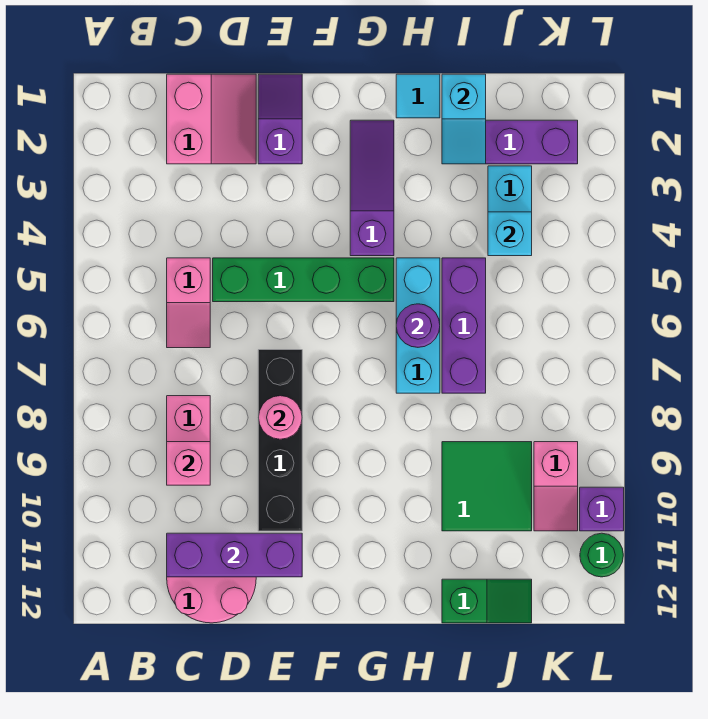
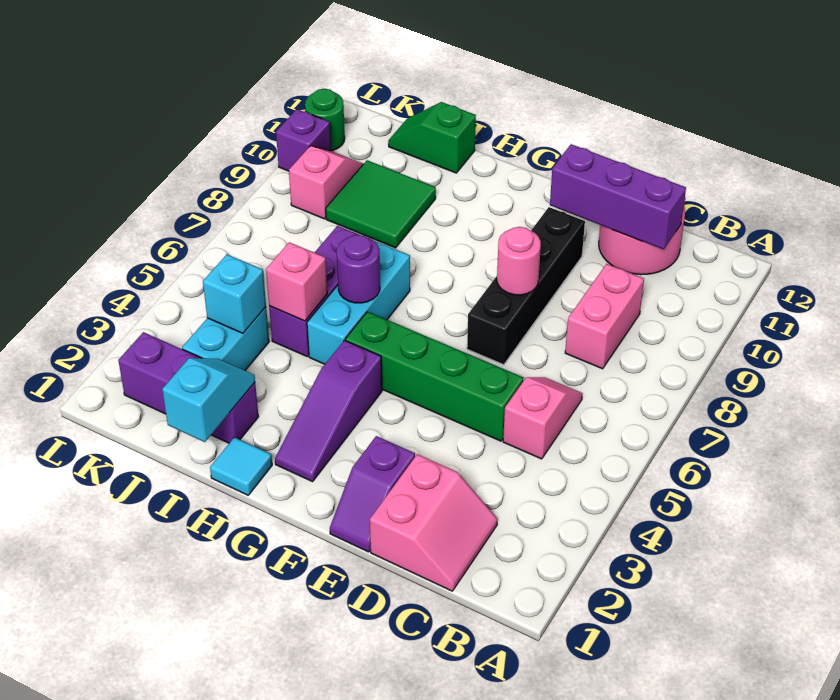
pink slope C1:D2 level 1 top C -> pink slope C1:D2 level 1 top D
pink brick C9 level 2 -> pink brick I5 level 2

